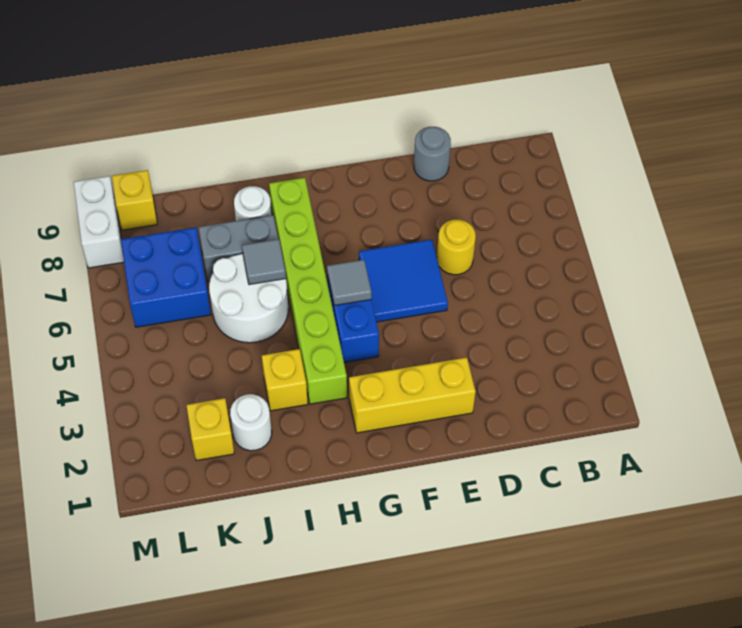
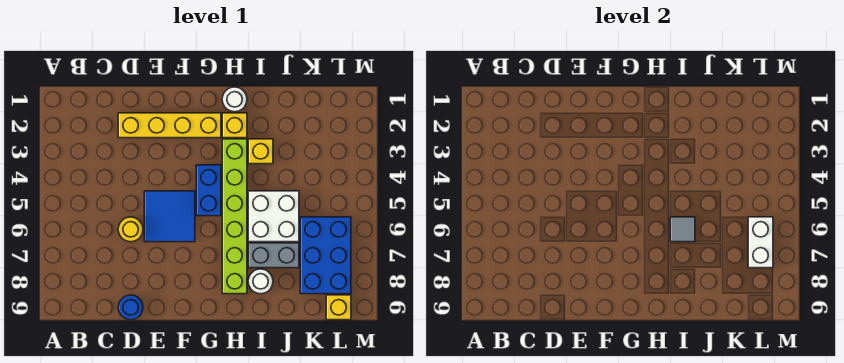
grey round brick D9 level 1 -> blue round brick D9 level 1
yellow brick E2:G2 level 1 -> yellow brick D2:G2 level 1
grey tile G5 level 2 -> none
white round brick I5:J6 level 1 -> white brick I5:J6 level 1
white round brick J2 level 1 -> white round brick H1 level 1
yellow brick K2 level 1 -> yellow brick H2 level 1
blue brick K6:L7 level 1 -> blue brick K6:L8 level 1
white brick M8:M9 level 1 -> white brick L6:L7 level 2

